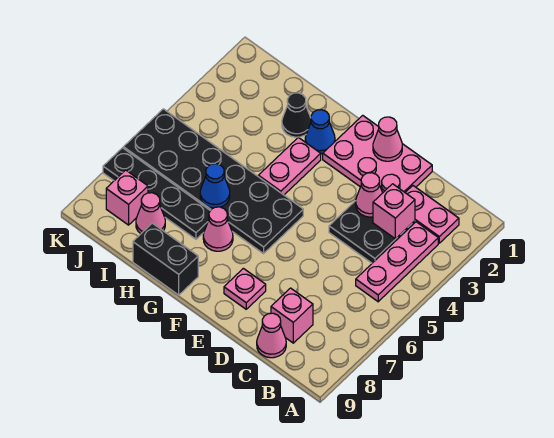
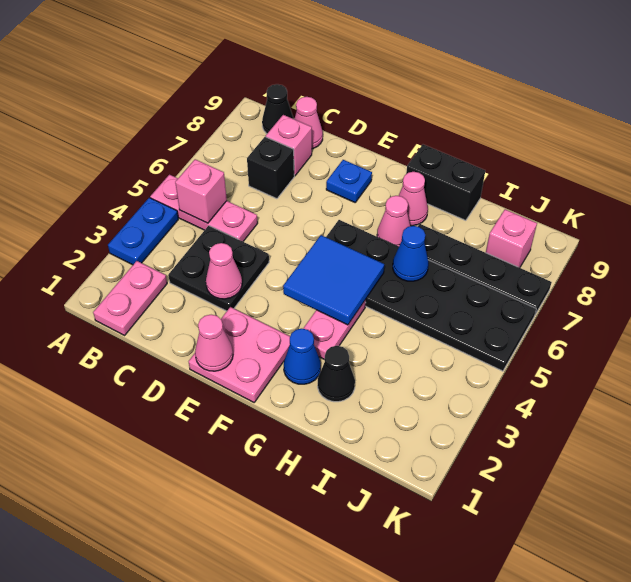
none -> blue plate A3:A4 level 1
pink plate B2:C2 level 1 -> pink plate B1:B2 level 1
pink plate B3:B5 level 1 -> pink plate A5:C5 level 1
none -> black cone B9 level 1
pink brick C3 level 2 -> pink brick B5 level 2
none -> black brick C7 level 1
pink plate D1:F2 level 1 -> pink plate E1:F2 level 1
pink plate E8 level 1 -> blue plate E8 level 1
none -> blue tile F4:G5 level 2
pink cone I8 level 1 -> pink cone G8 level 1

